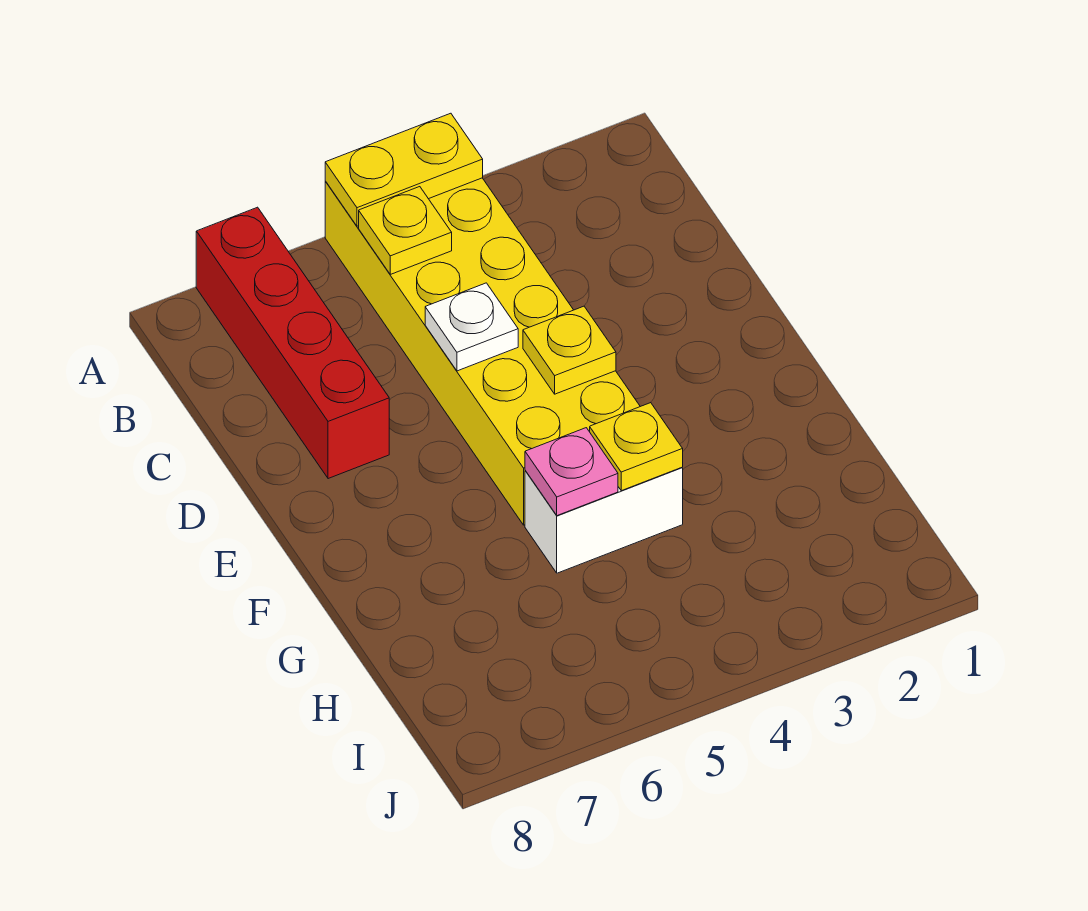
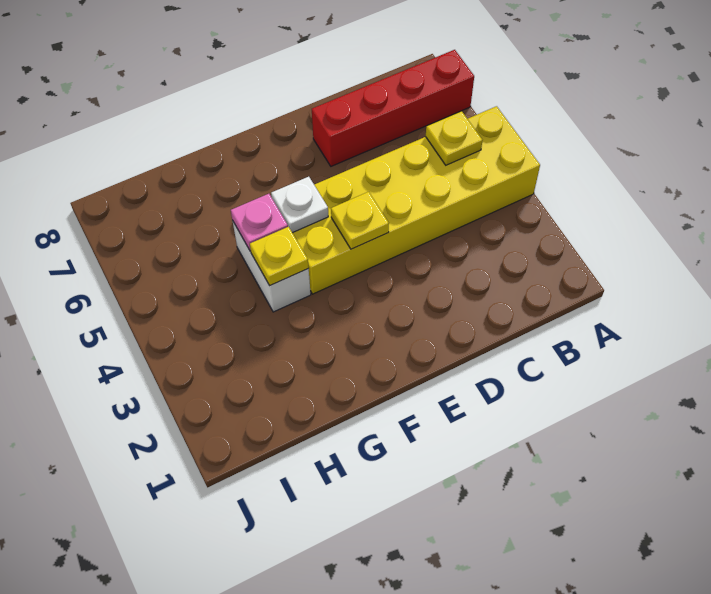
yellow plate A4:A5 level 2 -> none
white plate D5 level 2 -> white plate F5 level 2

